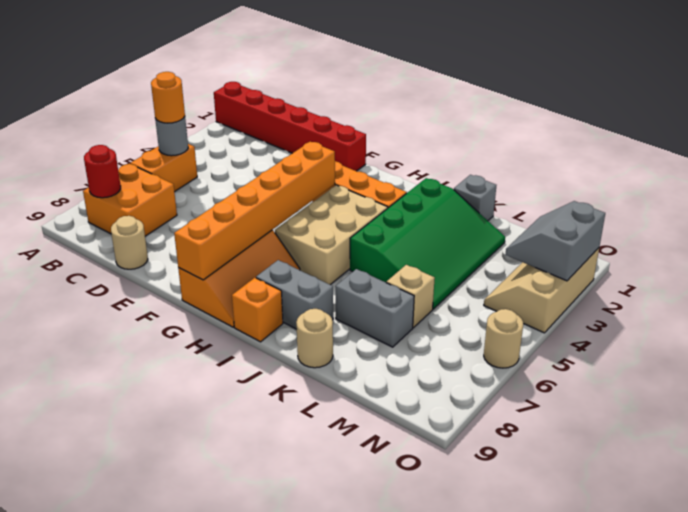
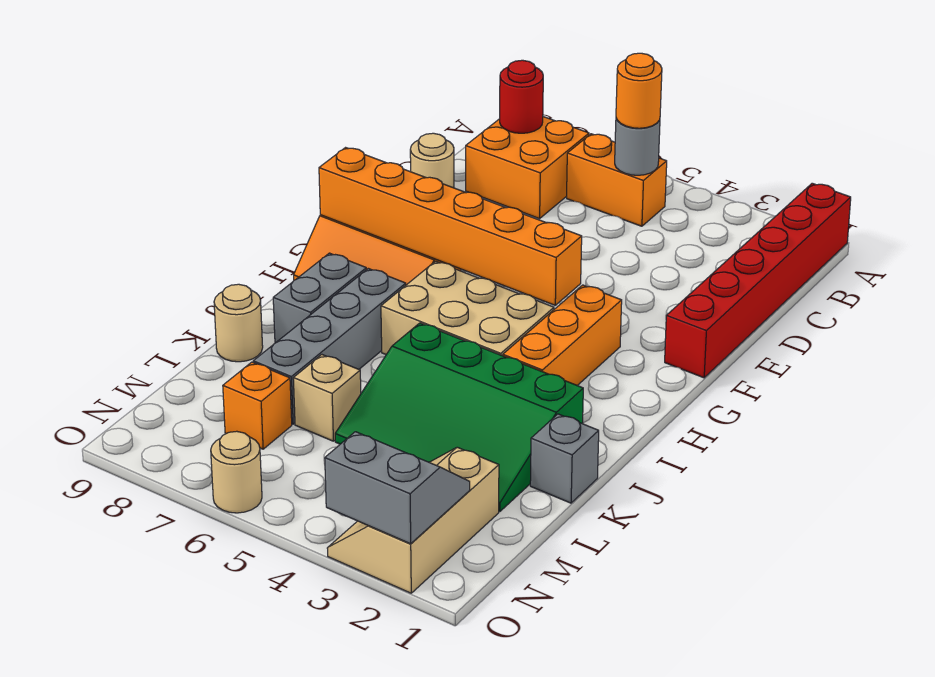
orange brick I9 level 1 -> orange brick M7 level 1
grey brick K7:L7 level 1 -> grey brick I7:L7 level 1
tan slope N2:O4 level 1 top O -> tan slope M2:O3 level 1 top 2

